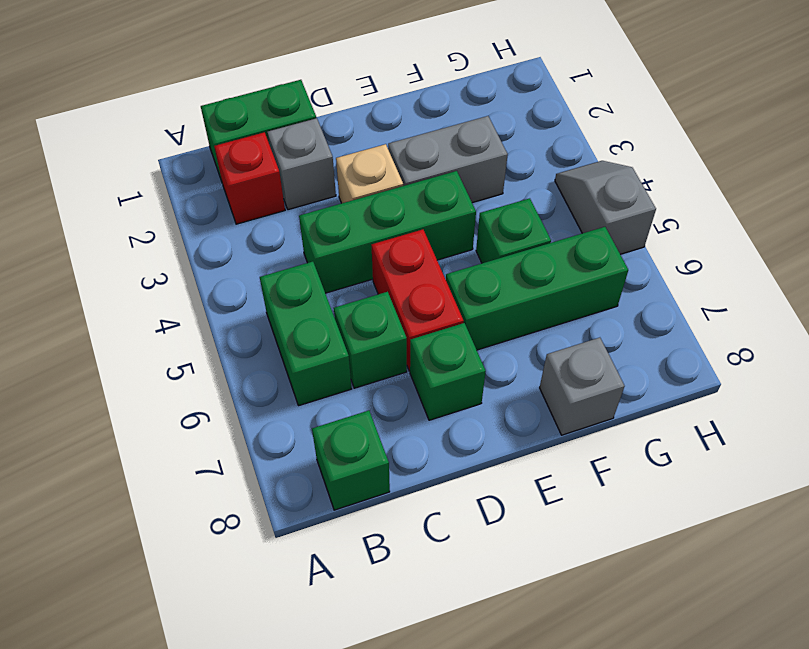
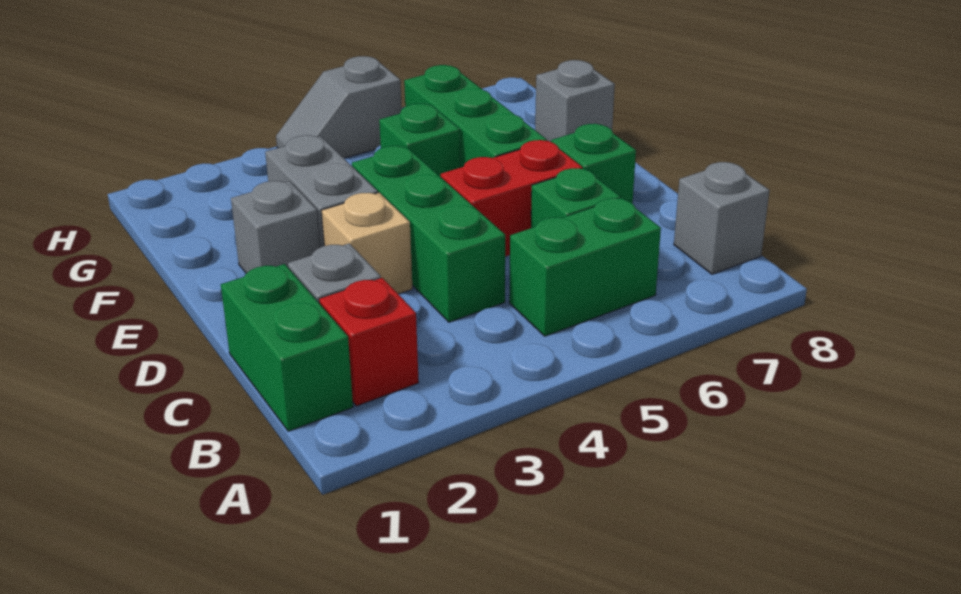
green brick B8 level 1 -> grey brick B8 level 1
none -> grey brick E2 level 1

